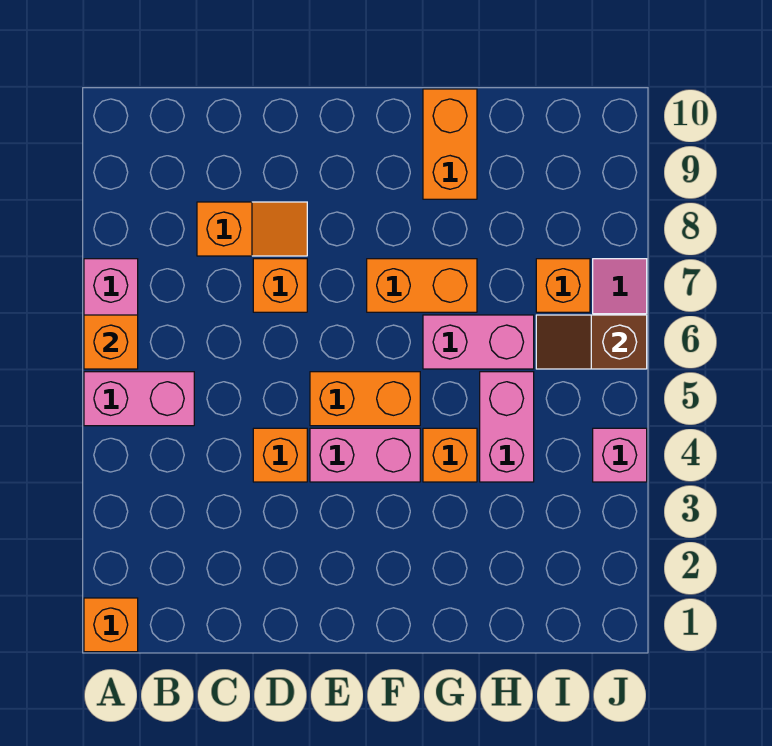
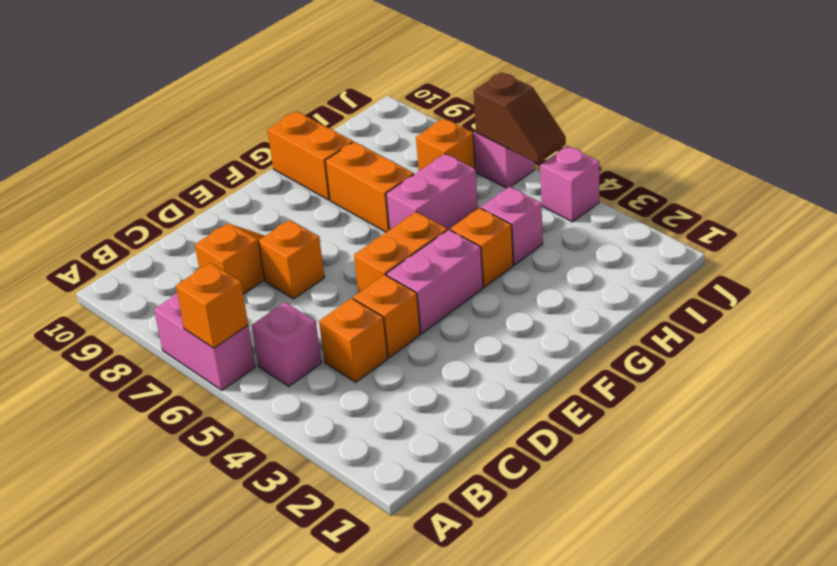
orange brick A1 level 1 -> orange brick C4 level 1
pink brick A5:B5 level 1 -> pink brick B5 level 1
orange brick F7:G7 level 1 -> orange brick G7:G8 level 1
pink brick H4:H5 level 1 -> pink brick H4 level 1
brown slope I6:J6 level 2 top J -> brown slope J5:J6 level 2 top 6

